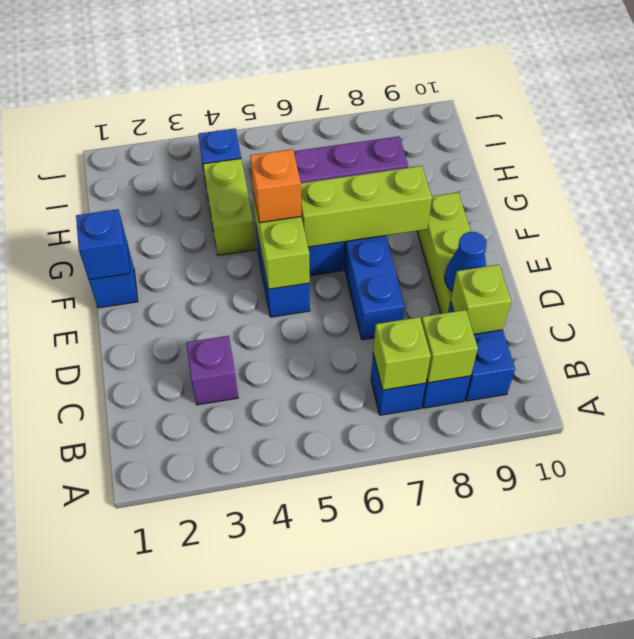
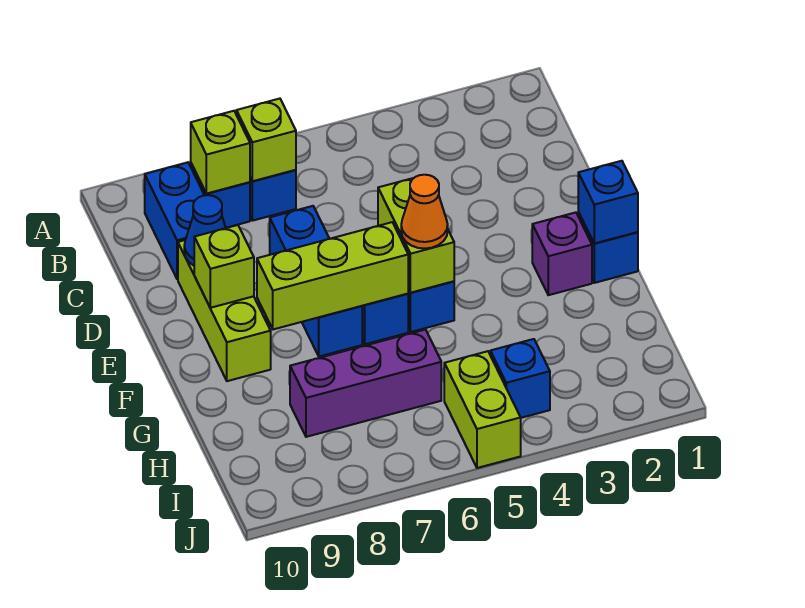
purple brick C3 level 1 -> purple brick F2 level 1
lime brick C9 level 2 -> lime brick E9 level 2
orange brick F5 level 3 -> orange cone F5 level 3
lime brick G4:H4 level 1 -> lime brick I5:J5 level 1

